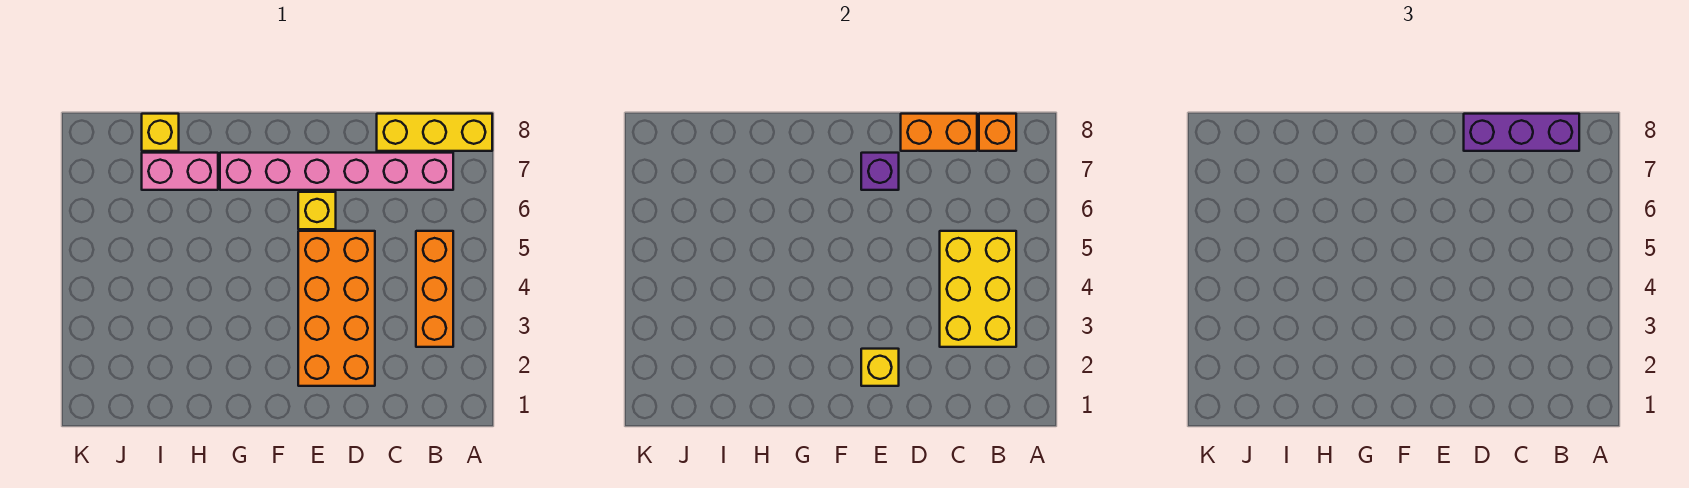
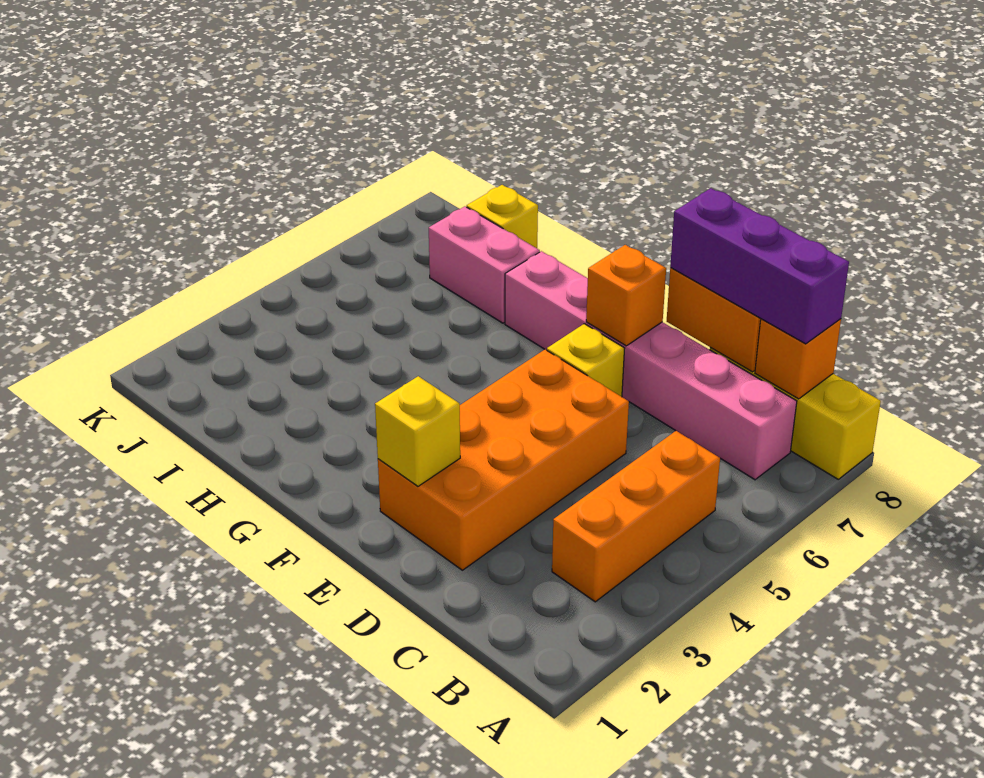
yellow brick B3:C5 level 2 -> none
purple brick E7 level 2 -> orange brick E7 level 2

